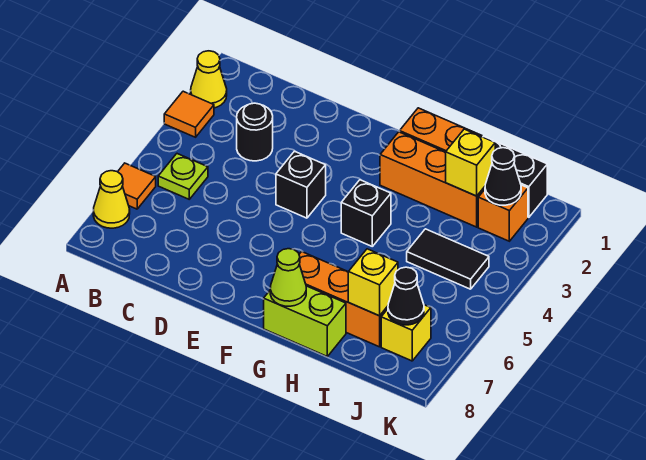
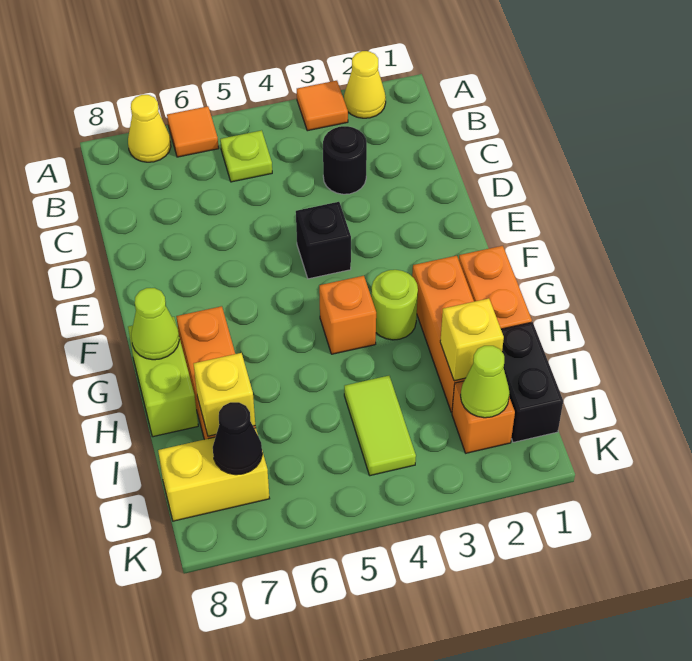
none -> lime round brick G3 level 1
black brick G4 level 1 -> orange brick G4 level 1
black tile I4:J4 level 1 -> lime tile I4:J4 level 1
black cone J2 level 2 -> lime cone J2 level 2
yellow brick J7 level 1 -> yellow brick J7:J8 level 1

